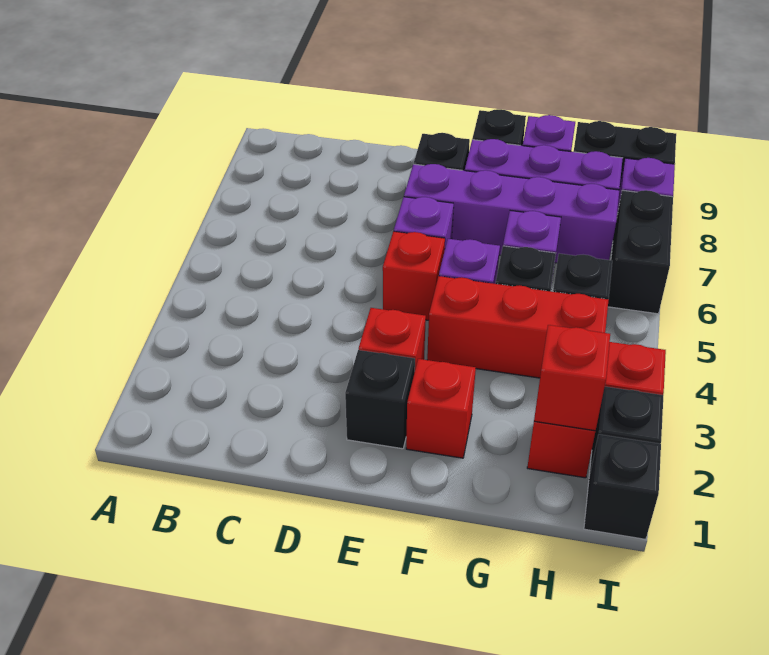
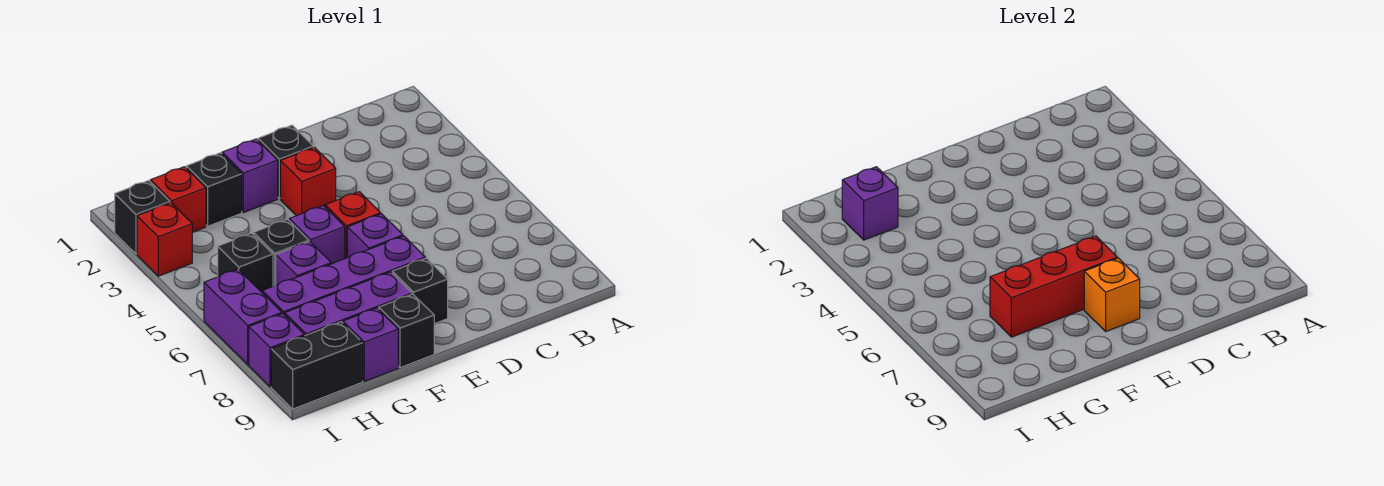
none -> orange brick E8 level 2
red brick F2 level 1 -> purple brick F2 level 1
red brick F4:H4 level 1 -> red brick E7:G7 level 2
red brick H2 level 2 -> purple brick H2 level 2
black brick I1 level 1 -> black brick G2 level 1
black brick I6:I7 level 1 -> purple brick I6:I7 level 1

